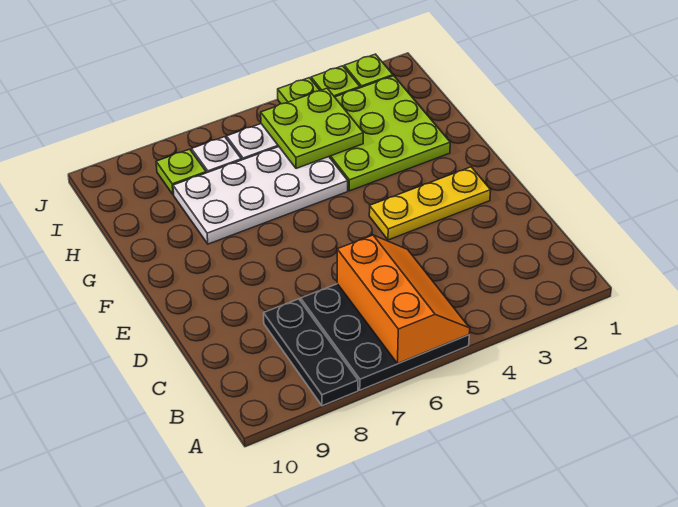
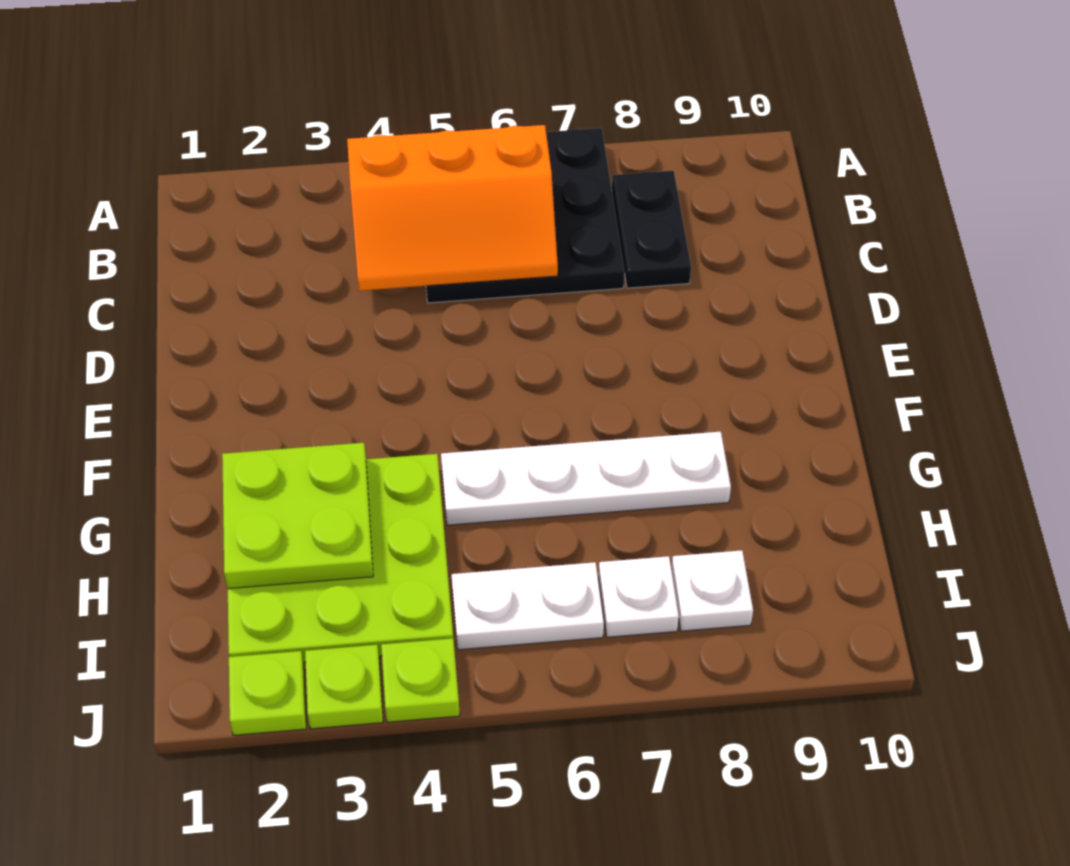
orange slope A5:C6 level 2 top 6 -> orange slope B4:C6 level 2 top B
black plate A8:C8 level 1 -> black plate B8:C8 level 1
yellow plate E2:E4 level 1 -> none
white plate G5:H8 level 1 -> white plate G5:G8 level 1
lime plate H4:I5 level 2 -> lime plate G2:H3 level 2
lime plate I8 level 1 -> white plate I8 level 1

